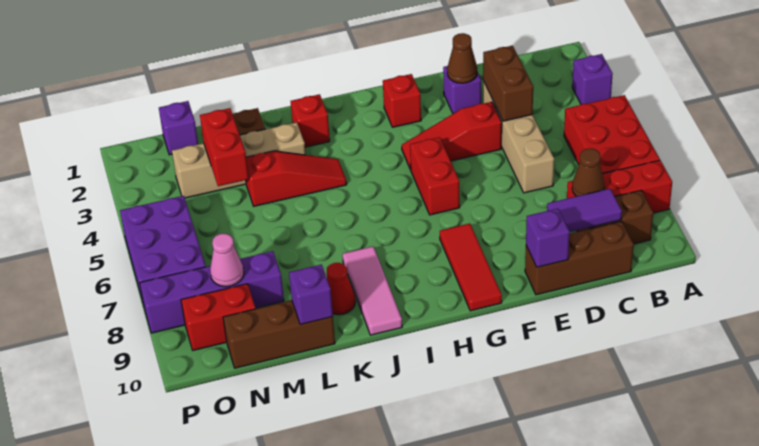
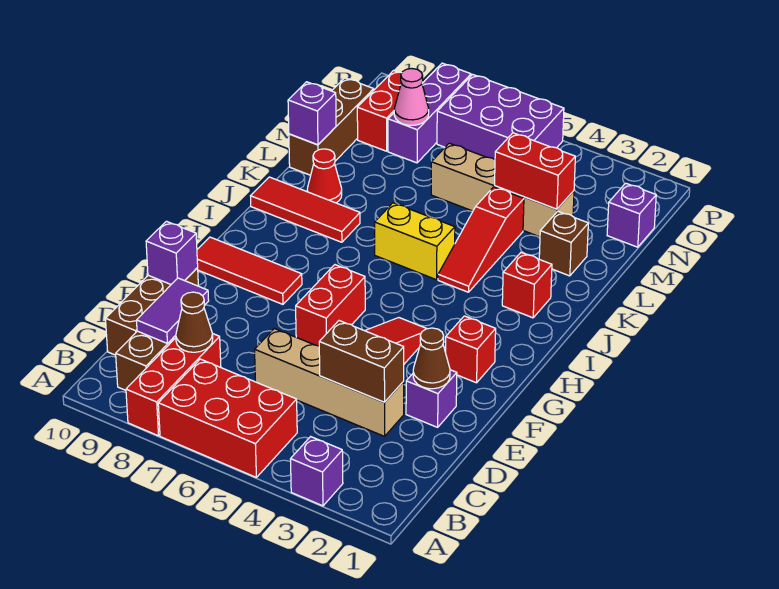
red brick G5:G6 level 1 -> red brick F6:G6 level 1
none -> yellow brick J5:J6 level 1
pink tile J8:J10 level 1 -> red tile J8:J10 level 1
tan brick K3:N3 level 1 -> tan brick M3:M6 level 1
purple brick M8:P8 level 1 -> purple brick N8:P8 level 1

